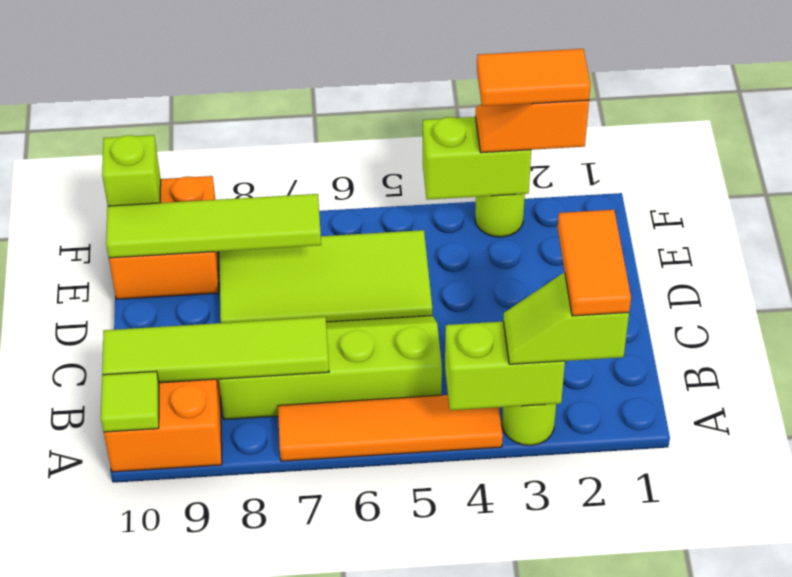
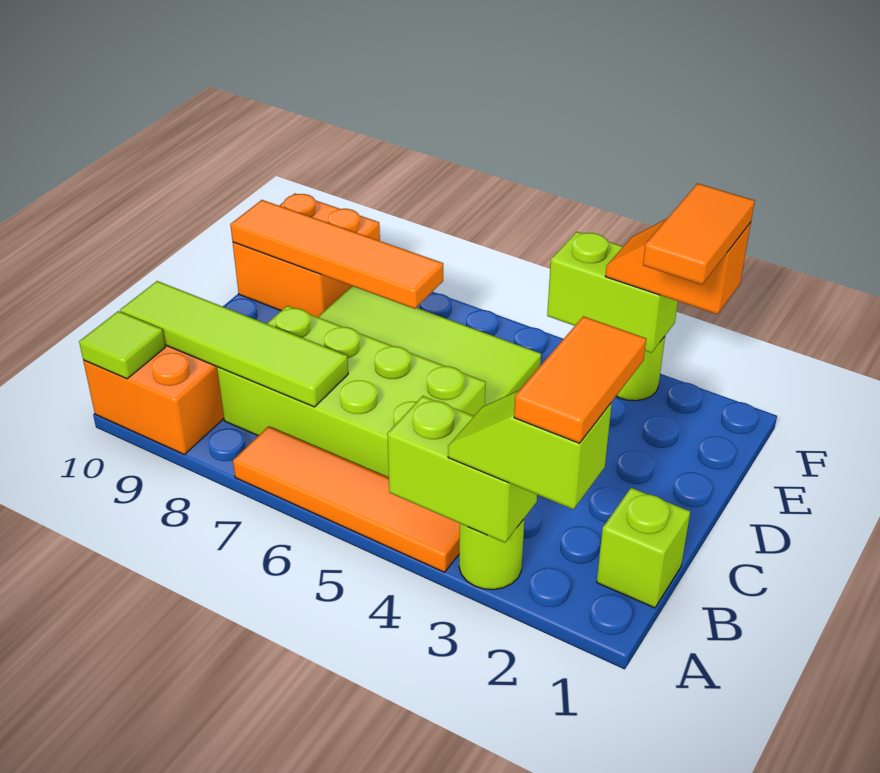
lime slope B5:C8 level 1 top B -> lime brick B5:C8 level 1
lime tile E7:E10 level 2 -> orange tile E7:E10 level 2
orange tile F2:F3 level 4 -> orange tile E2:F2 level 4
lime brick F10 level 2 -> lime brick B1 level 1

